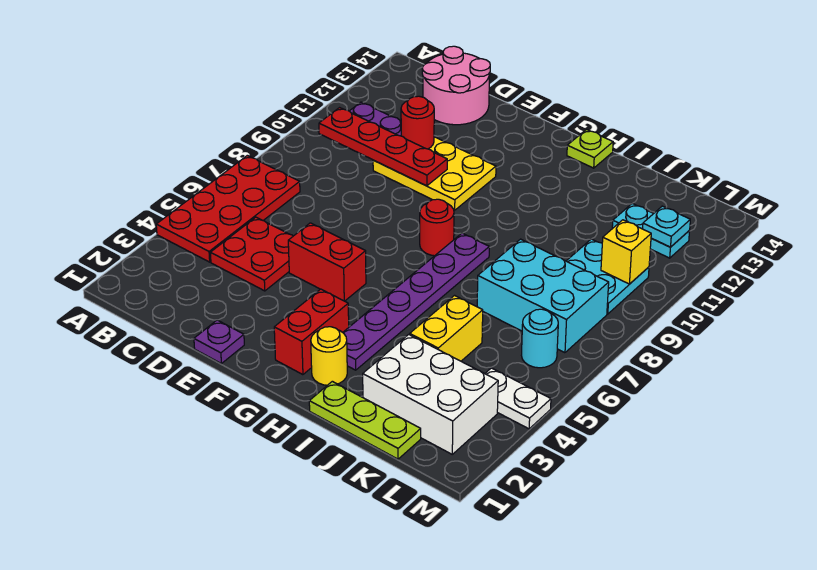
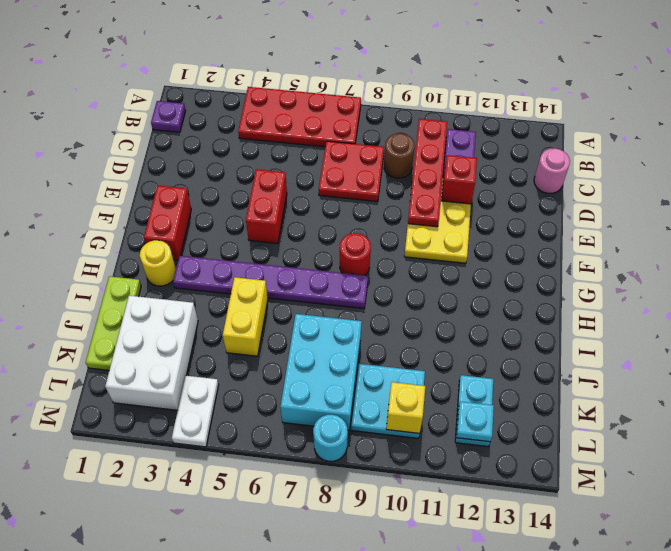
red plate C4:D5 level 1 -> red plate C7:D8 level 1
none -> brown round brick C9 level 1
pink round brick C13:D14 level 1 -> pink round brick C14 level 1
red round brick D11 level 2 -> red brick D11 level 2
purple plate E1 level 1 -> purple plate B1 level 1
red brick G2:G3 level 1 -> red brick F2:G2 level 1
lime plate H14 level 1 -> none
yellow brick J4:J5 level 1 -> yellow brick I5:J5 level 1
cyan round brick L6 level 1 -> cyan round brick M8 level 1

